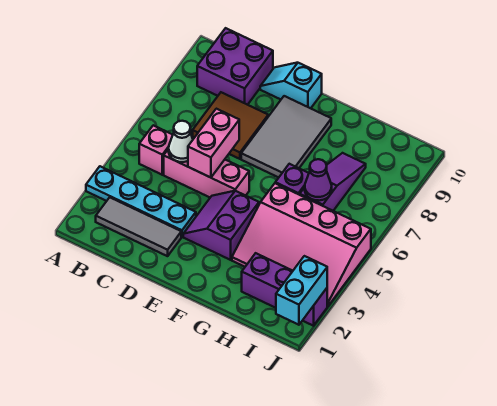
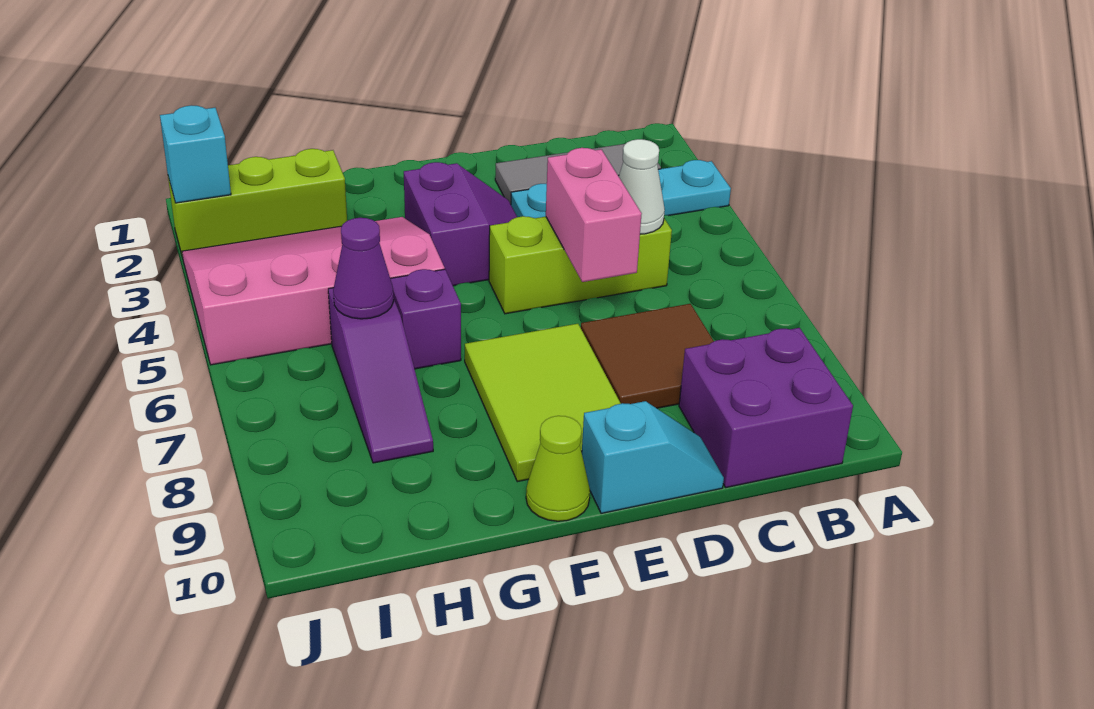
pink brick B5 level 1 -> none
pink brick C5:E5 level 1 -> lime brick C5:E5 level 1
grey tile E7:F9 level 1 -> lime tile E7:F9 level 1
none -> lime cone F10 level 1
purple brick H2:J2 level 1 -> lime brick H2:J2 level 1
cyan brick J1:J2 level 2 -> cyan brick J2 level 2

